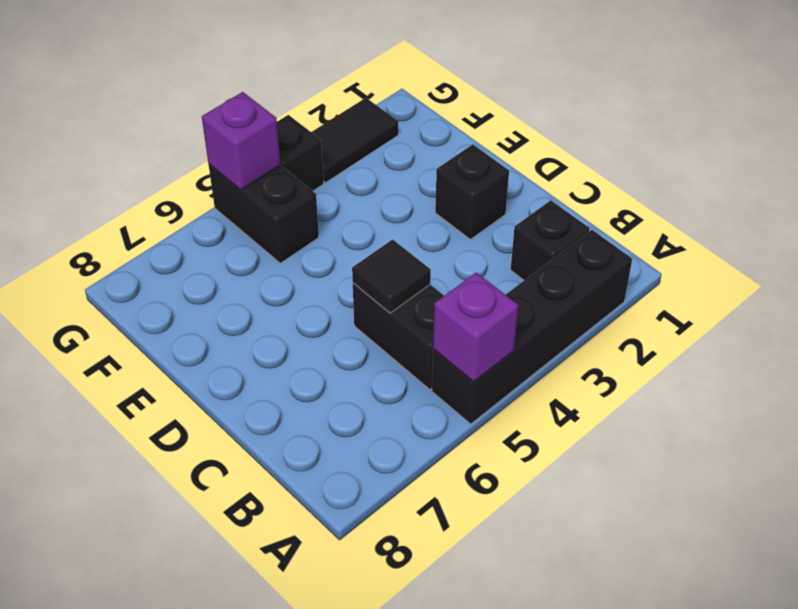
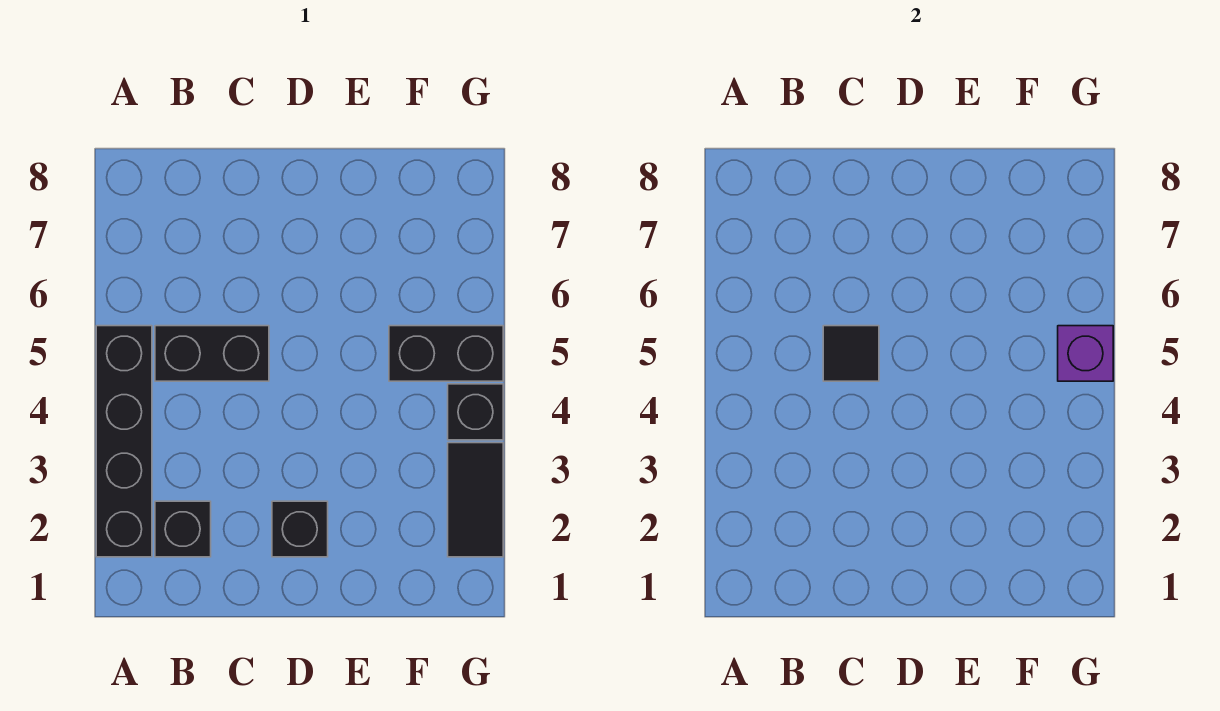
purple brick A5 level 2 -> none

